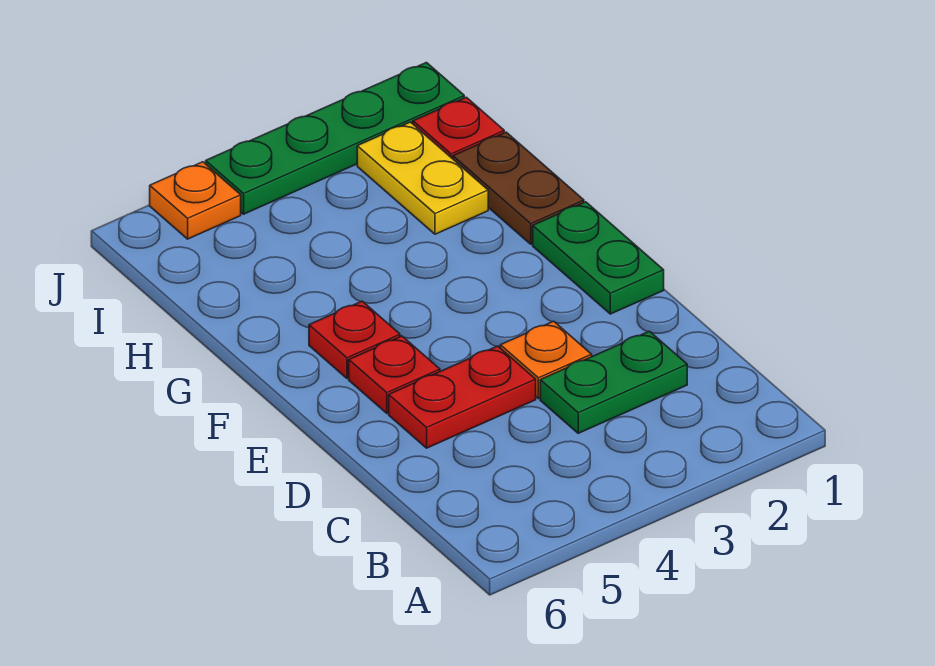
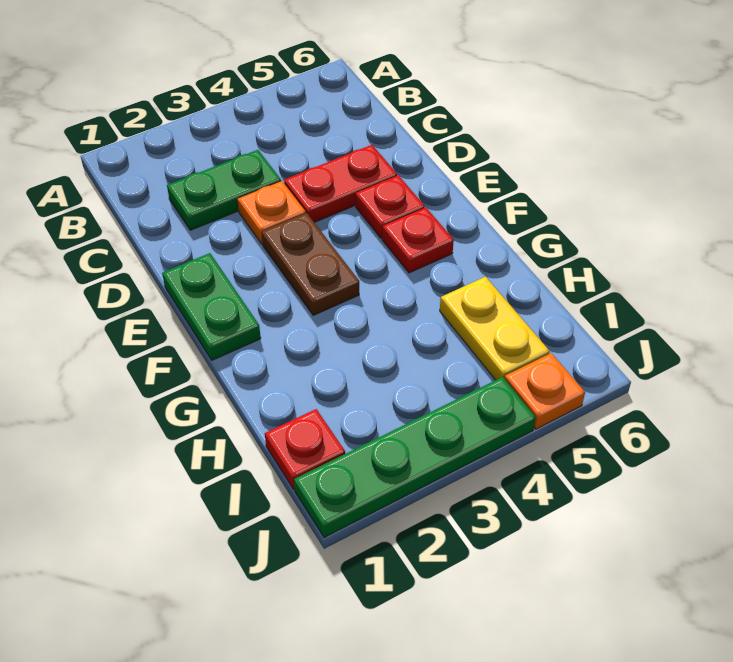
brown plate G1:H1 level 1 -> brown plate E3:F3 level 1
yellow plate H2:I2 level 1 -> yellow plate H5:I5 level 1

